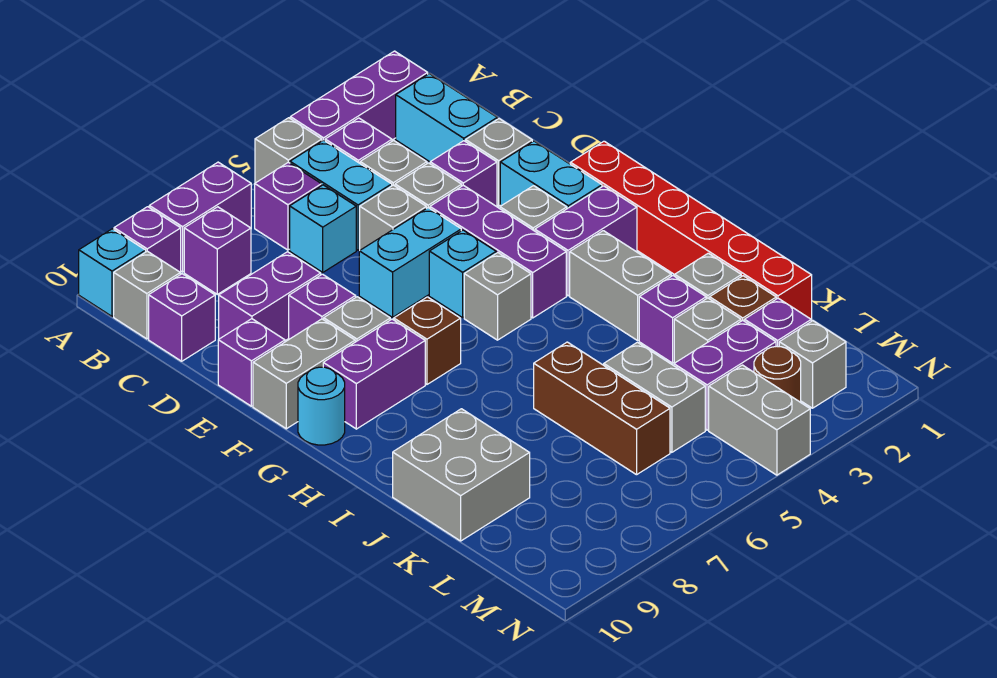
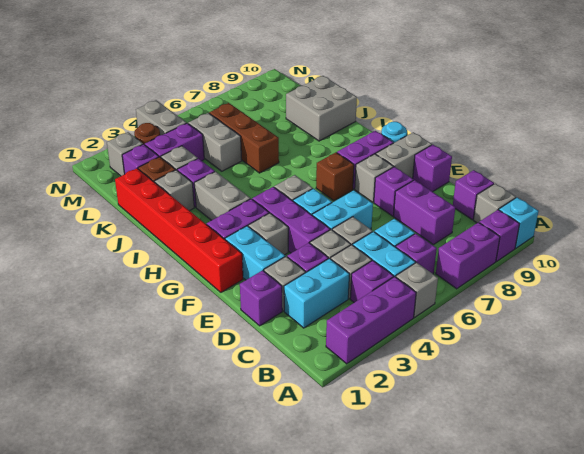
cyan brick B2:C2 level 1 -> cyan brick C2:C3 level 1
purple brick B8 level 1 -> purple brick D1 level 1
purple brick D8:D9 level 1 -> purple brick C8:D8 level 1

